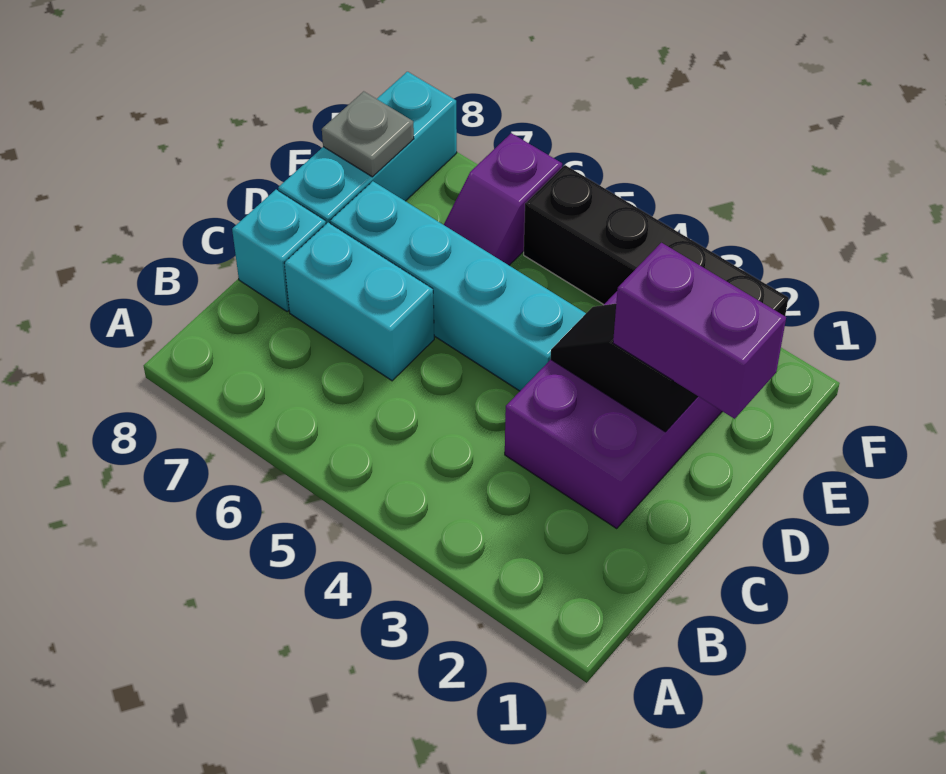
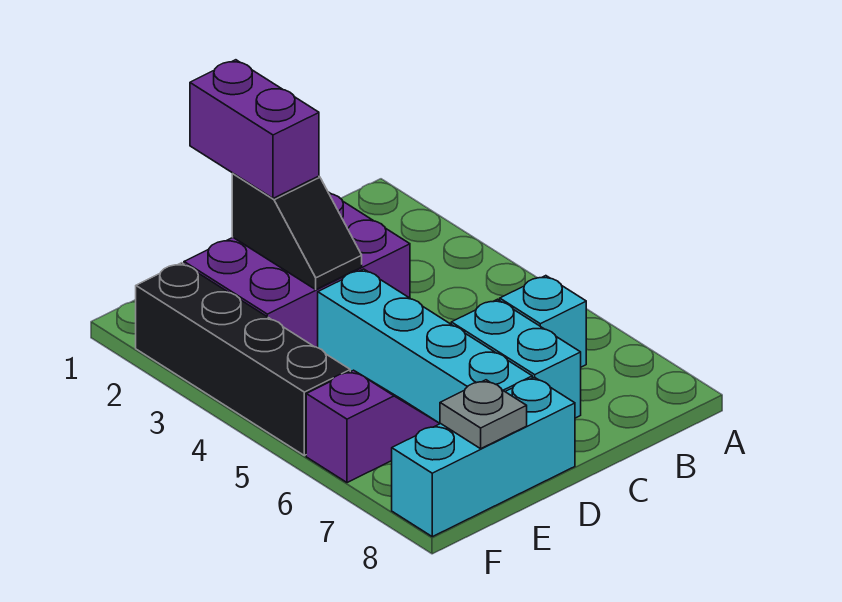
cyan brick C8 level 1 -> cyan brick B6 level 1

